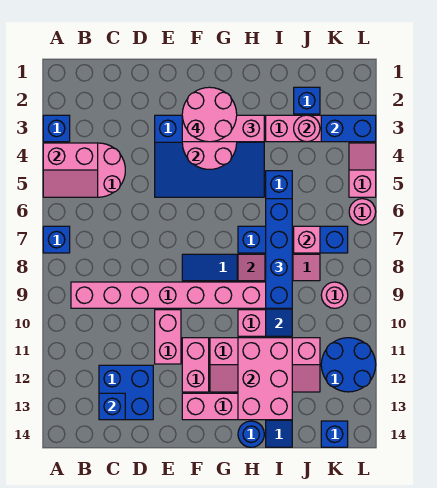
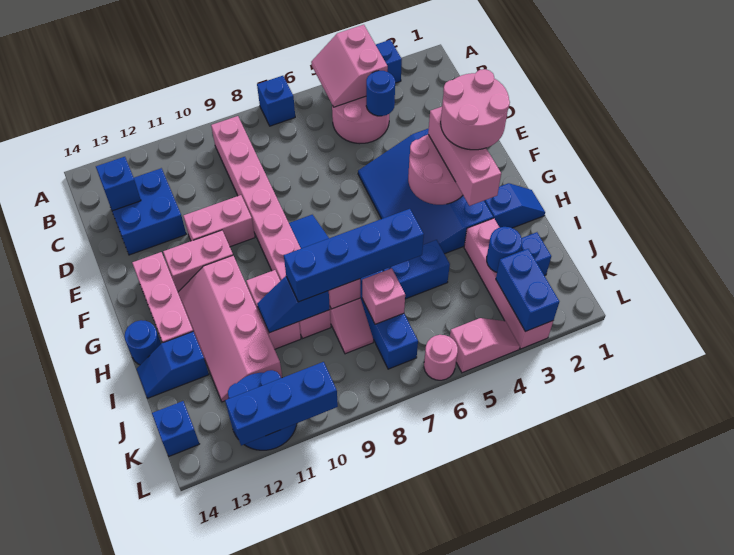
none -> blue round brick C4 level 2
none -> blue slope H1:H2 level 1 top 2
pink brick H11:I13 level 2 -> none
pink round brick J3 level 2 -> blue round brick J3 level 2
pink round brick K9 level 1 -> none
none -> blue brick L10:L12 level 2

